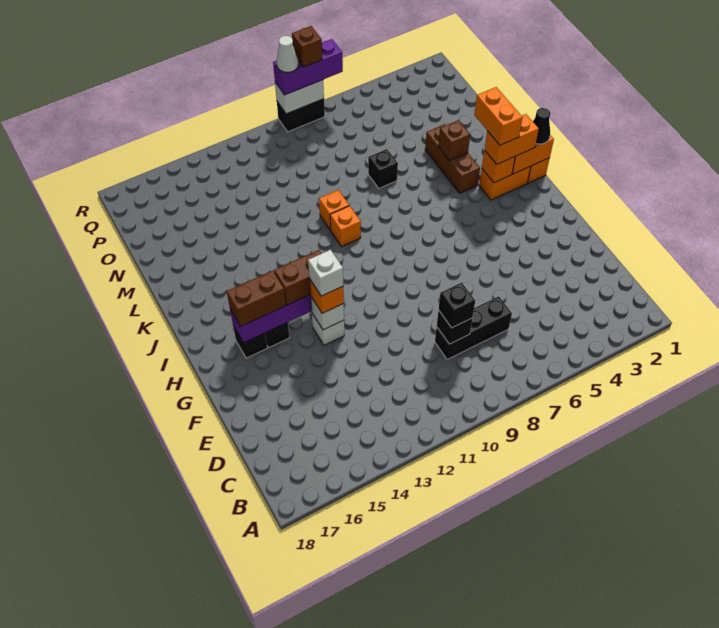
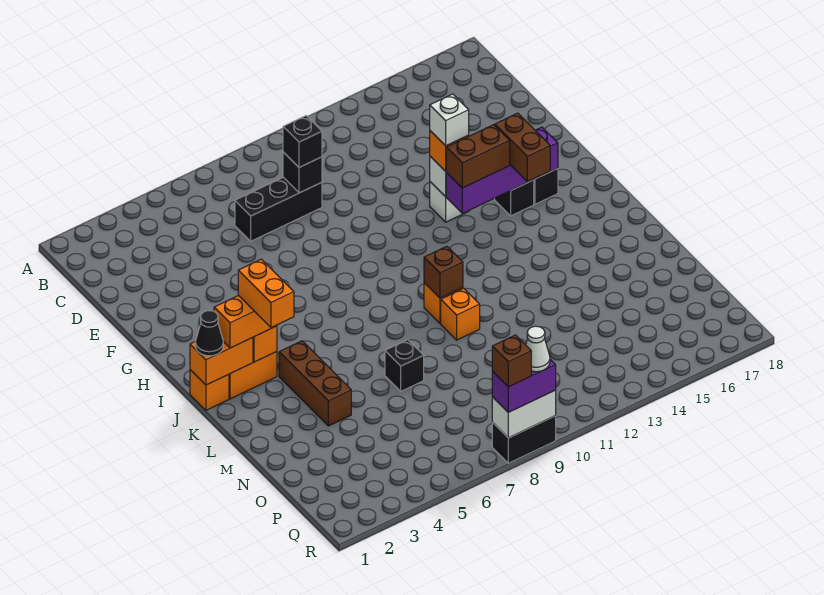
brown brick H15:H16 level 3 -> brown brick H15:I15 level 3
brown brick L4 level 2 -> brown brick K10 level 2
purple brick R7:R9 level 3 -> purple brick R8:R9 level 3

